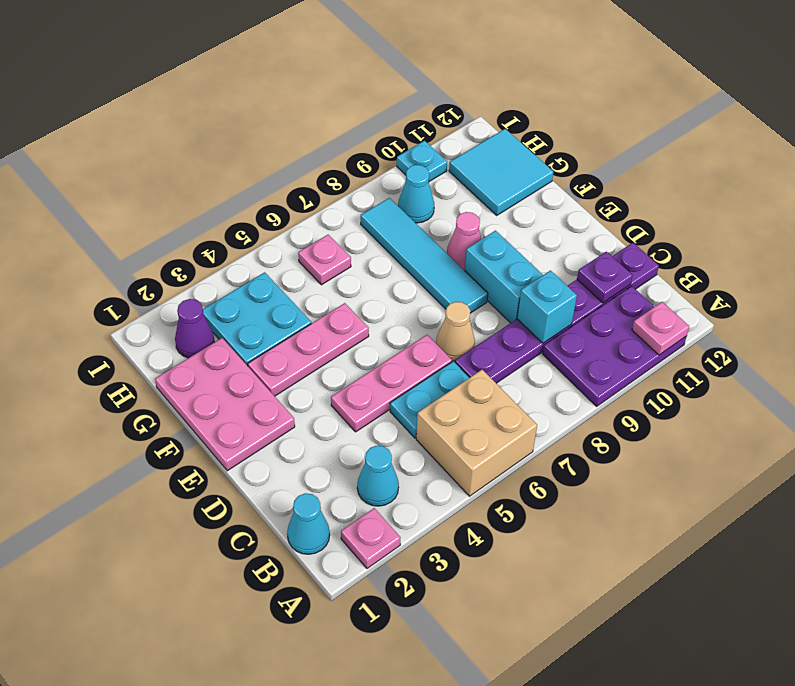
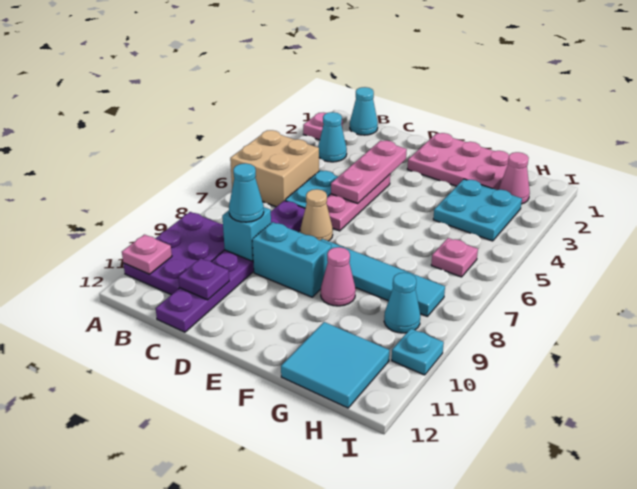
none -> cyan cone C9 level 3
pink plate F3:F5 level 1 -> pink plate D3:D5 level 2
purple cone H2 level 1 -> pink cone H2 level 1

